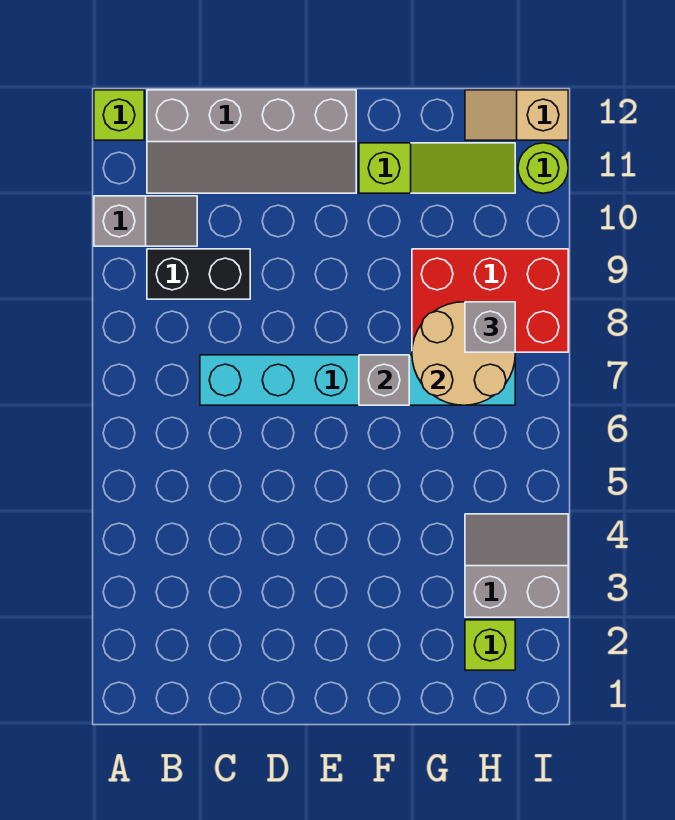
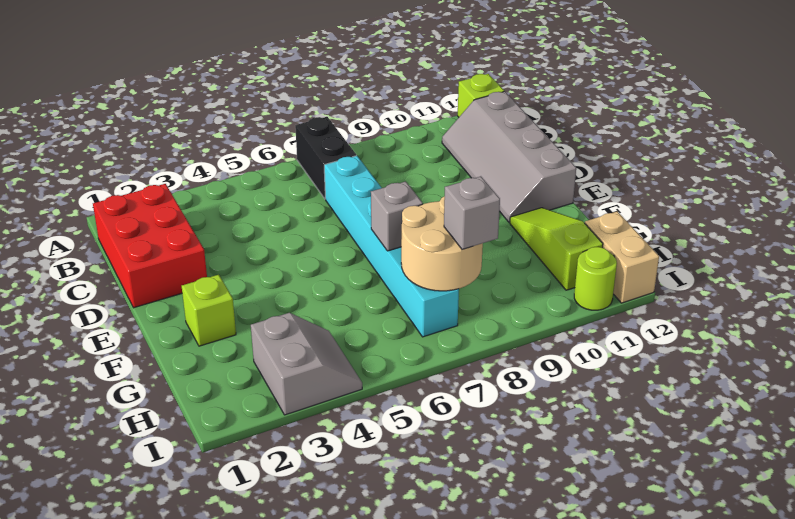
grey slope A10:B10 level 1 top A -> none
black brick B9:C9 level 1 -> black brick A7:B7 level 1
lime slope F11:H11 level 1 top F -> lime slope F11:H11 level 1 top H
red brick G8:I9 level 1 -> red brick B1:D2 level 1
lime brick H2 level 1 -> lime brick F2 level 1
tan slope H12:I12 level 1 top I -> tan brick H12:I12 level 1

